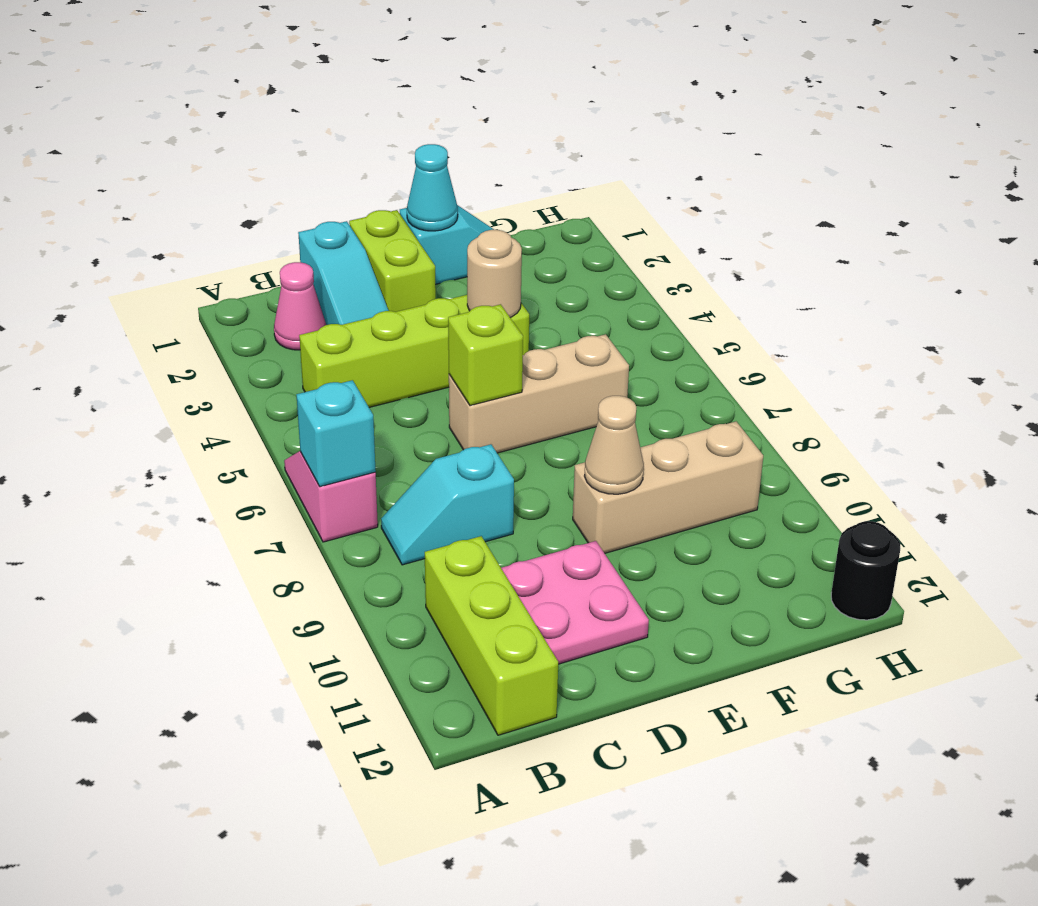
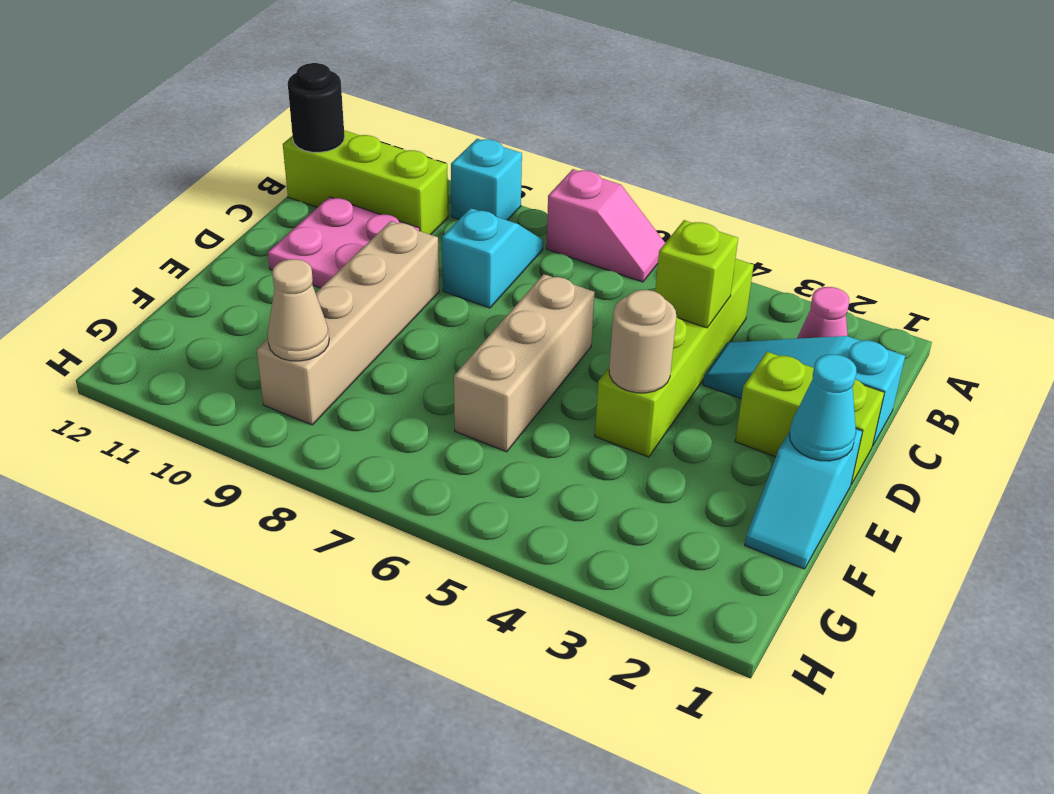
cyan brick A7 level 2 -> cyan brick A9 level 1
lime brick D6 level 2 -> lime brick C4 level 2
tan brick E9:G9 level 1 -> tan brick D9:G9 level 1
tan cone E9 level 2 -> tan cone G9 level 2
black round brick H12 level 1 -> black round brick B12 level 2

